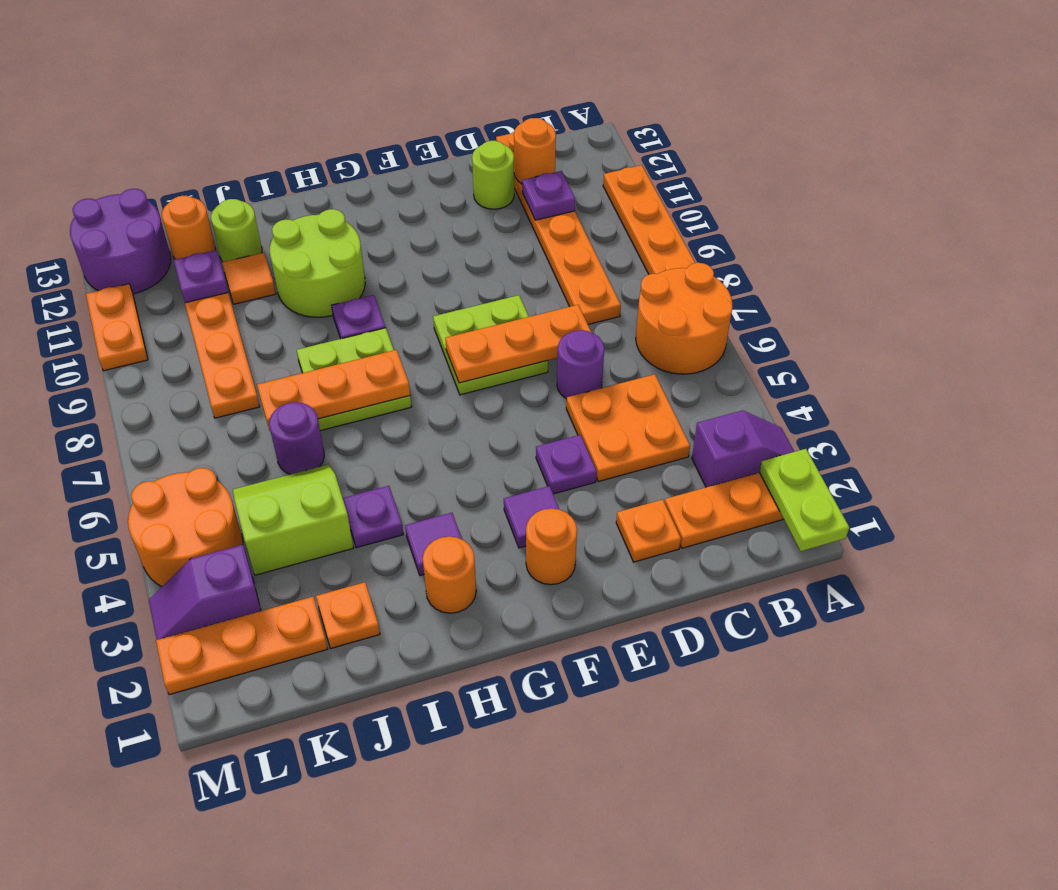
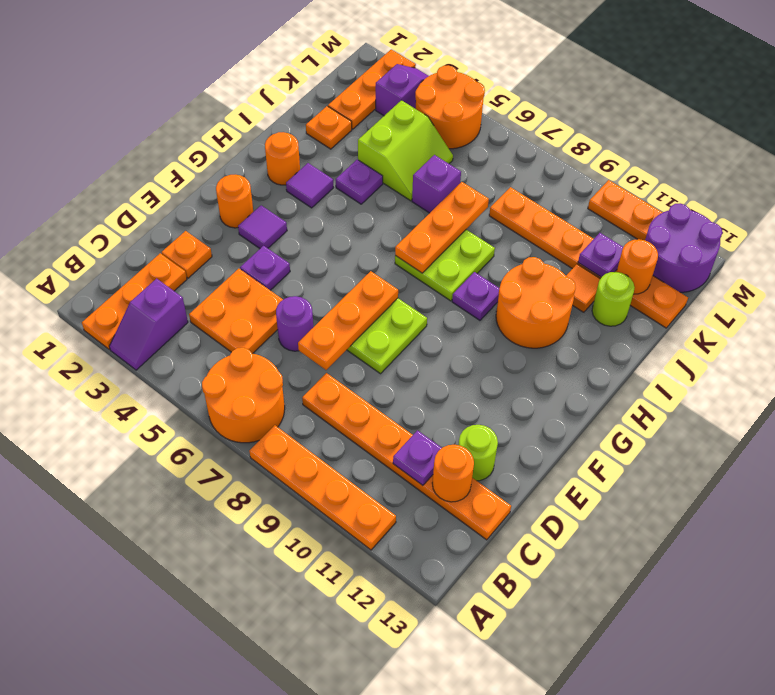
lime plate A1:A2 level 2 -> none
lime round brick H10:I11 level 1 -> orange round brick H10:I11 level 1
purple round brick J6 level 1 -> purple brick J6 level 1

